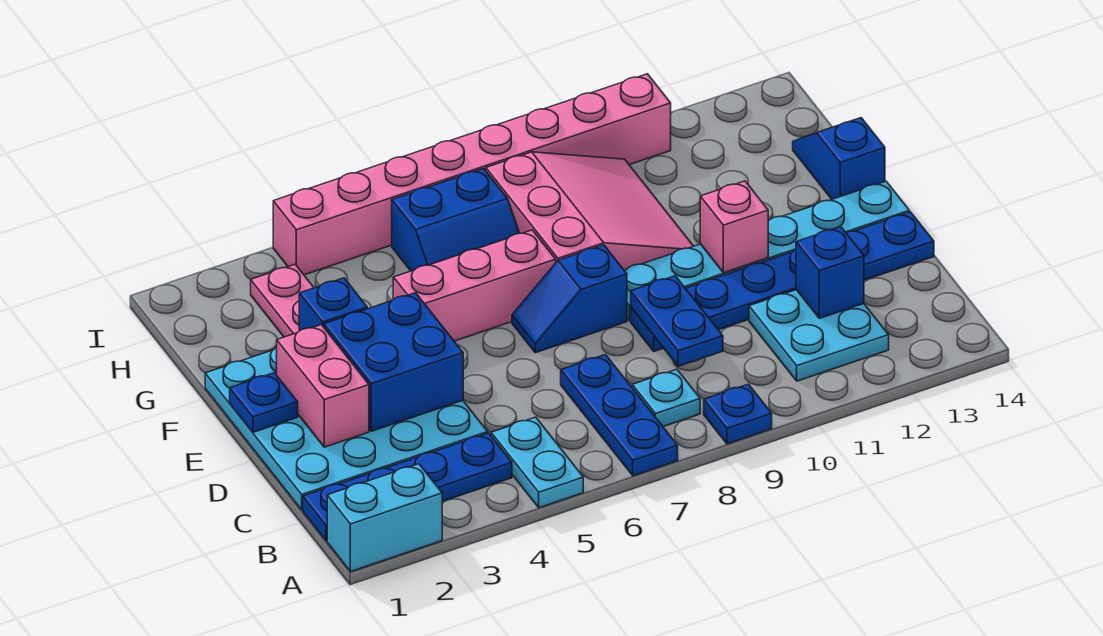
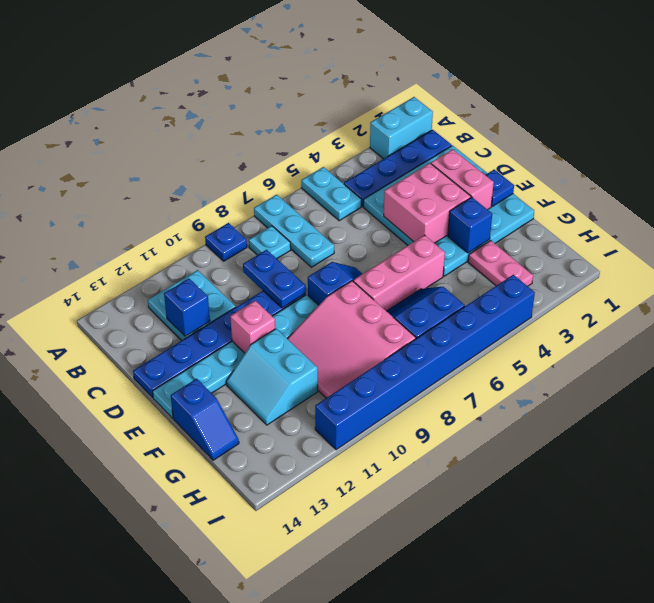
blue plate A7:C7 level 1 -> cyan plate A7:C7 level 1
blue brick D3:E4 level 2 -> pink brick D3:E4 level 2
none -> cyan slope F11:G12 level 1 top 11
pink brick I4:I11 level 1 -> blue brick I4:I11 level 1

